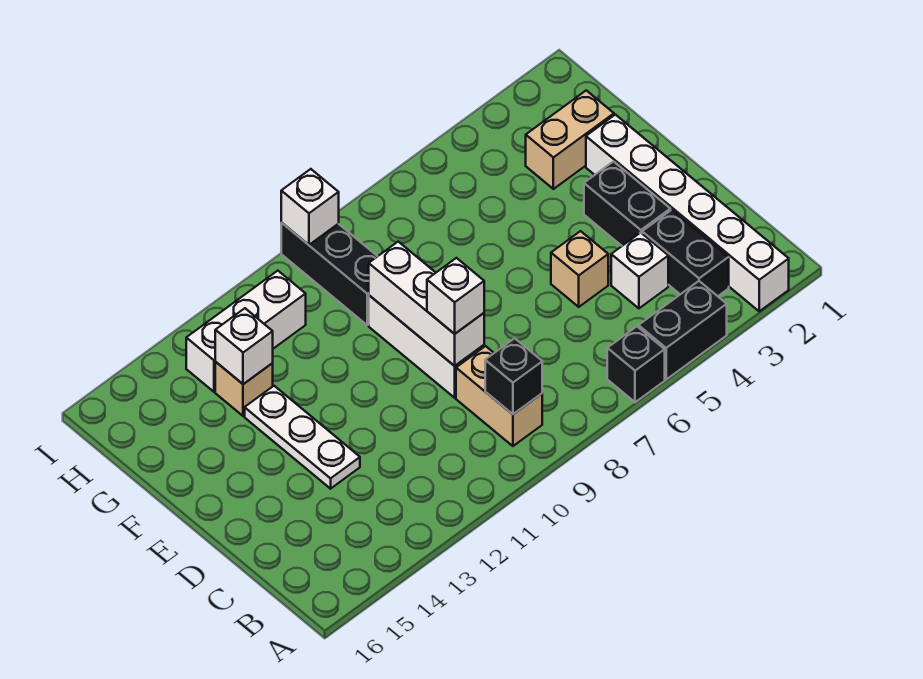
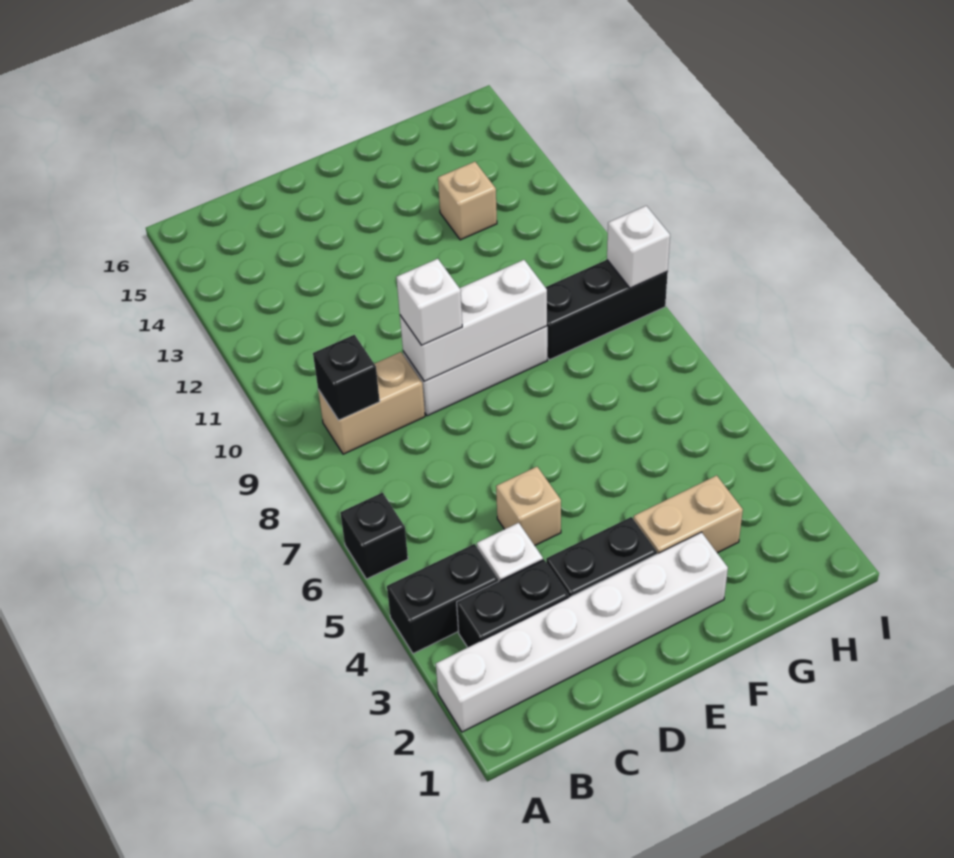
black brick A4:A5 level 1 -> black brick A4:B4 level 1
white plate D13:F13 level 1 -> none
tan brick G2:G3 level 1 -> tan brick F3:G3 level 1
white brick G13 level 2 -> none
white brick H11:H13 level 1 -> none

